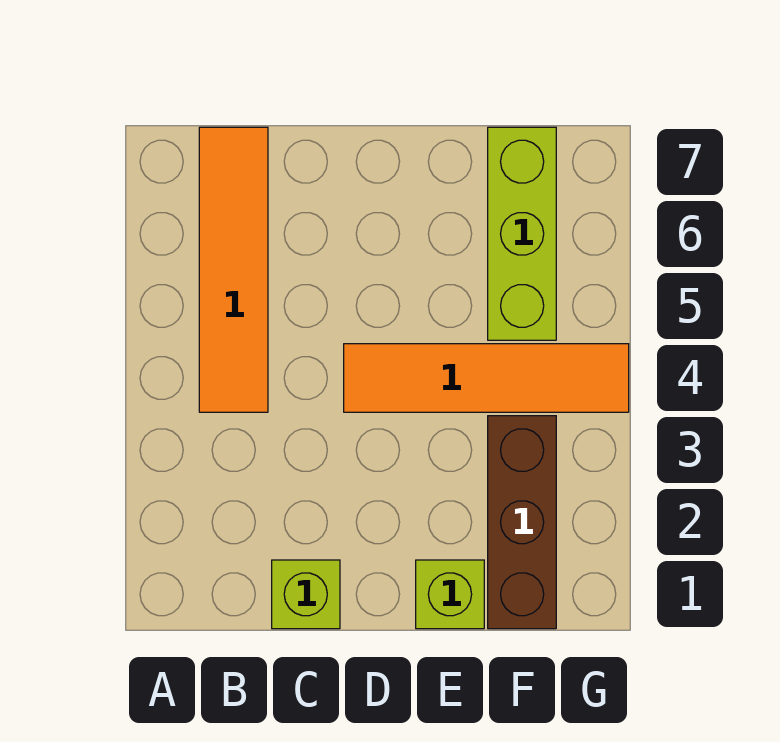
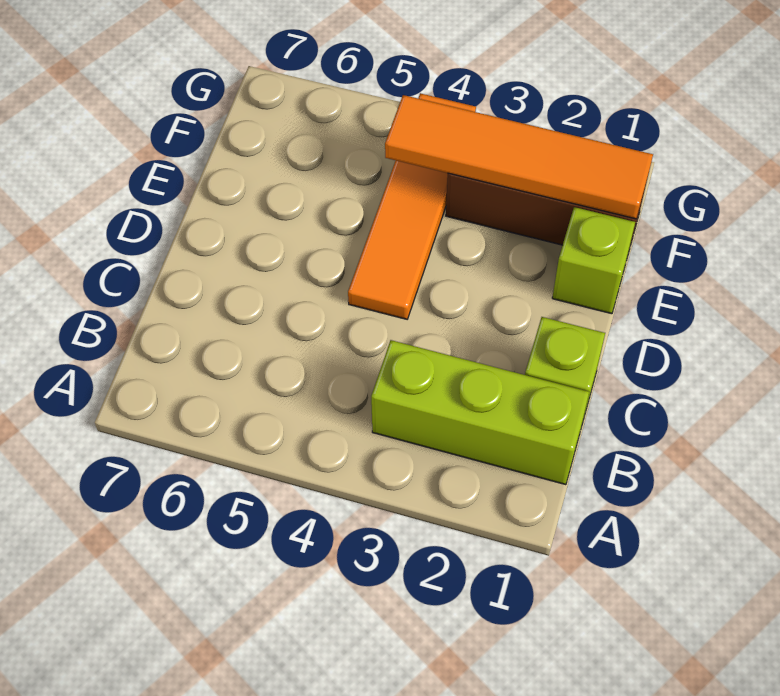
orange tile B4:B7 level 1 -> orange tile F1:F4 level 2
lime brick F5:F7 level 1 -> lime brick B1:B3 level 1

